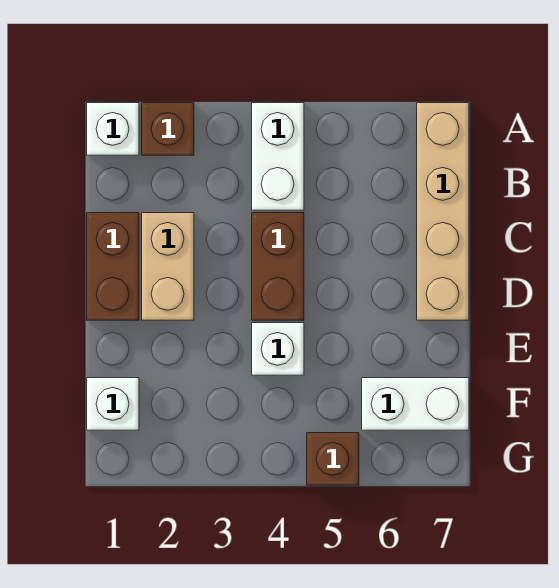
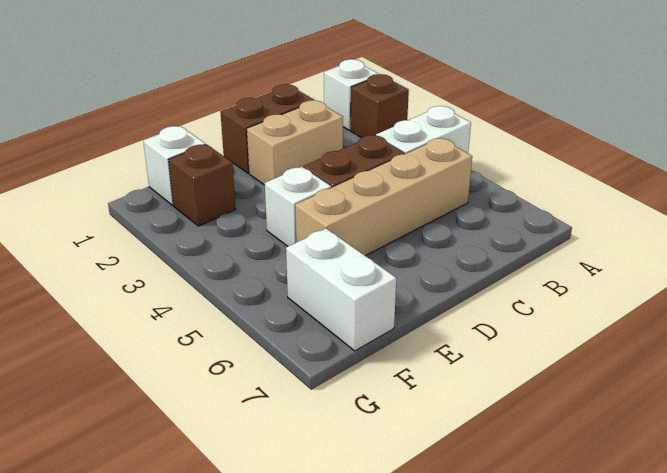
tan brick A7:D7 level 1 -> tan brick B5:E5 level 1
brown brick G5 level 1 -> brown brick F2 level 1

